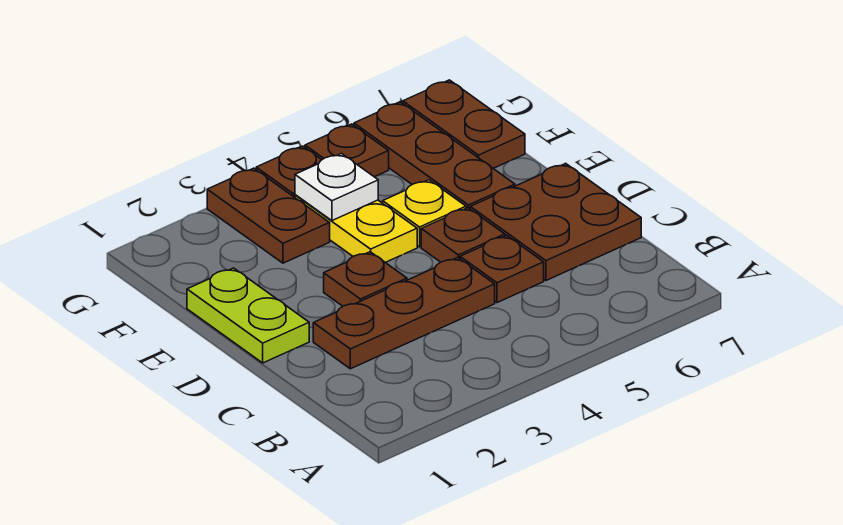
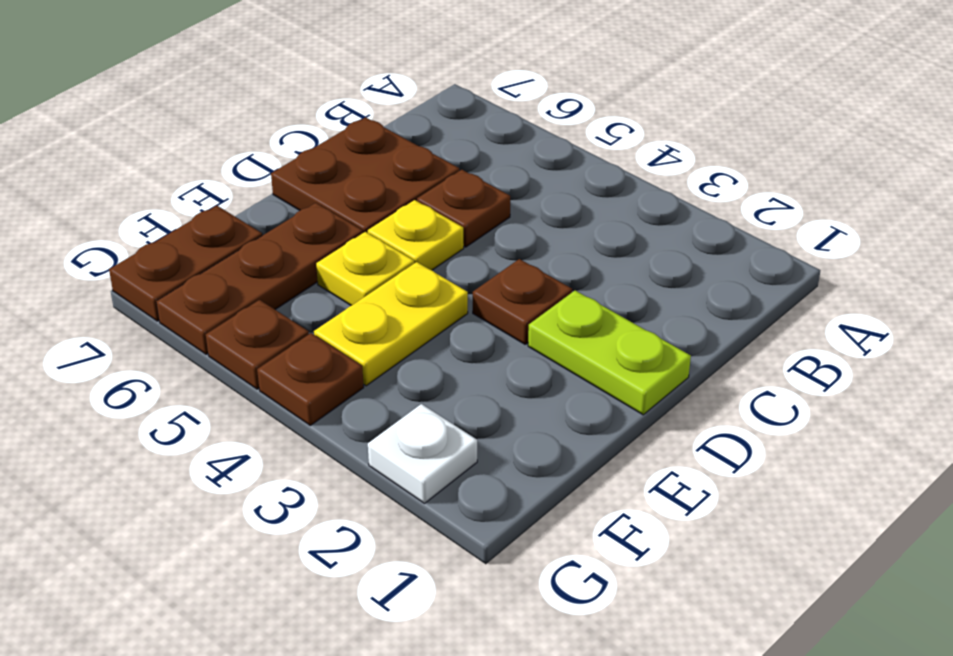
brown plate C2:C4 level 1 -> none
lime plate D1:E1 level 1 -> lime plate D1:D2 level 1
brown plate D5 level 1 -> yellow plate D5 level 1
brown plate F3:G3 level 1 -> none
white plate F4 level 2 -> white plate G2 level 1

